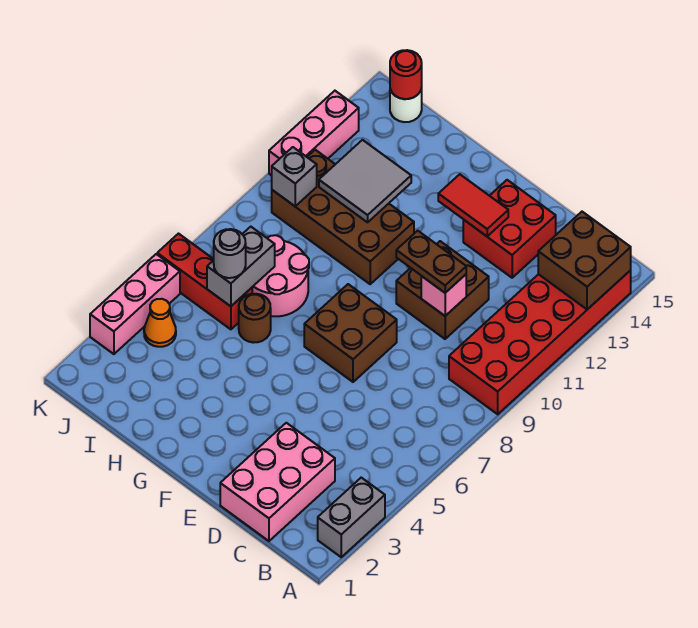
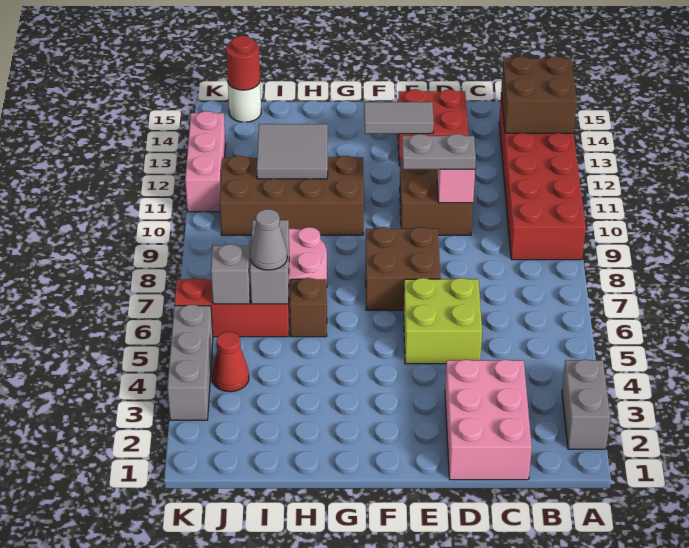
none -> lime brick D5:E6 level 1
brown plate D10:E10 level 3 -> grey plate D10:E10 level 3
red tile E13:F13 level 2 -> grey tile E13:F13 level 2
brown round brick H6 level 1 -> brown brick H6 level 1
grey round brick I6 level 3 -> grey cone I6 level 3
orange cone J4 level 1 -> red cone J4 level 1
grey brick J10 level 2 -> grey brick J6 level 2
pink brick K3:K5 level 1 -> grey brick K3:K5 level 1

